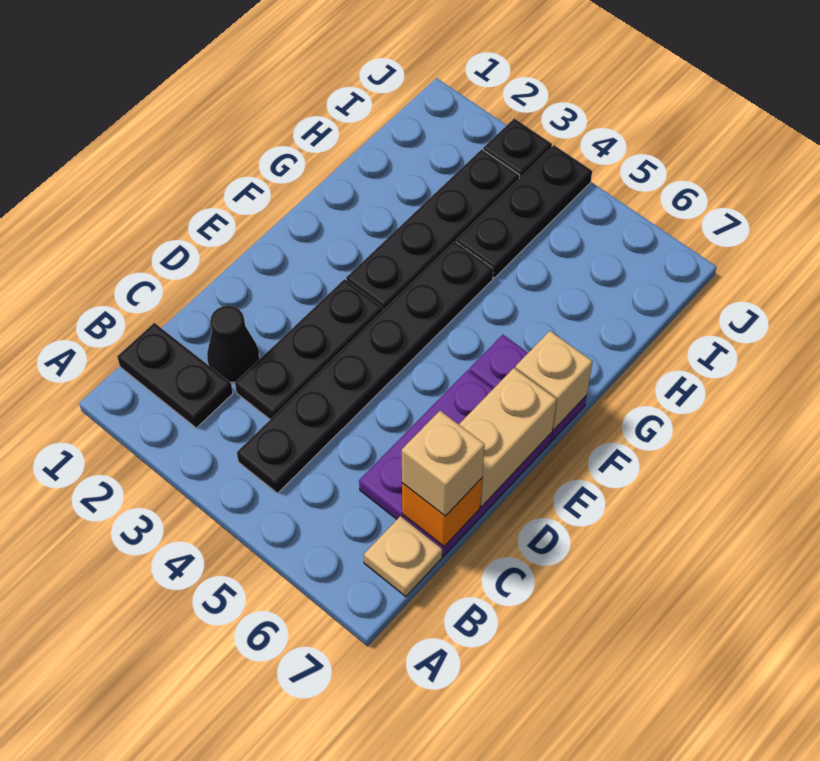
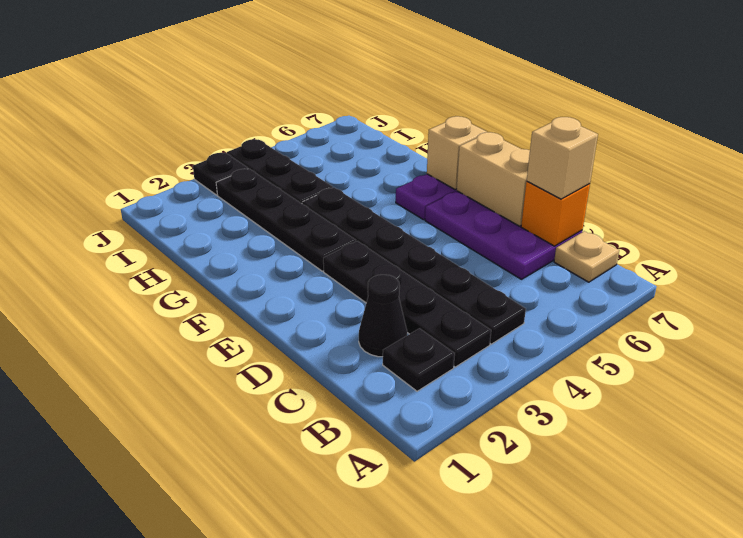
black plate B1:B2 level 1 -> black plate B2 level 1
black plate C3:E3 level 1 -> black plate B3:E3 level 1

